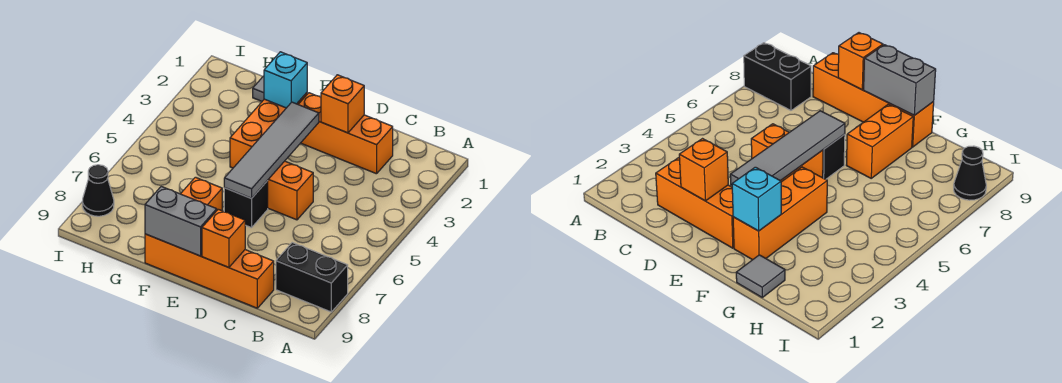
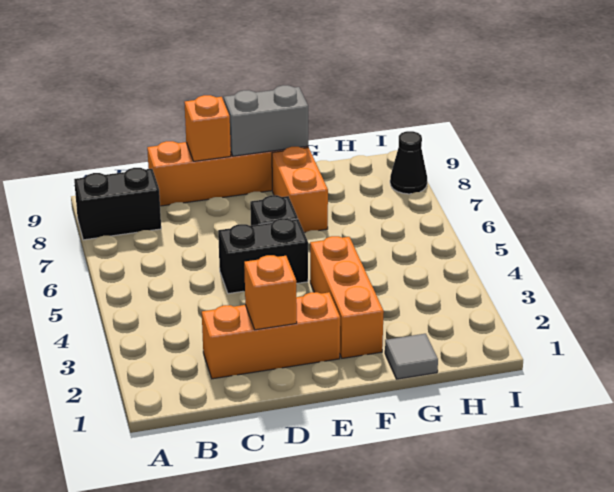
orange brick D5:E5 level 1 -> black brick D5:E5 level 1
grey tile E3:E6 level 2 -> none
cyan brick F2 level 2 -> none

